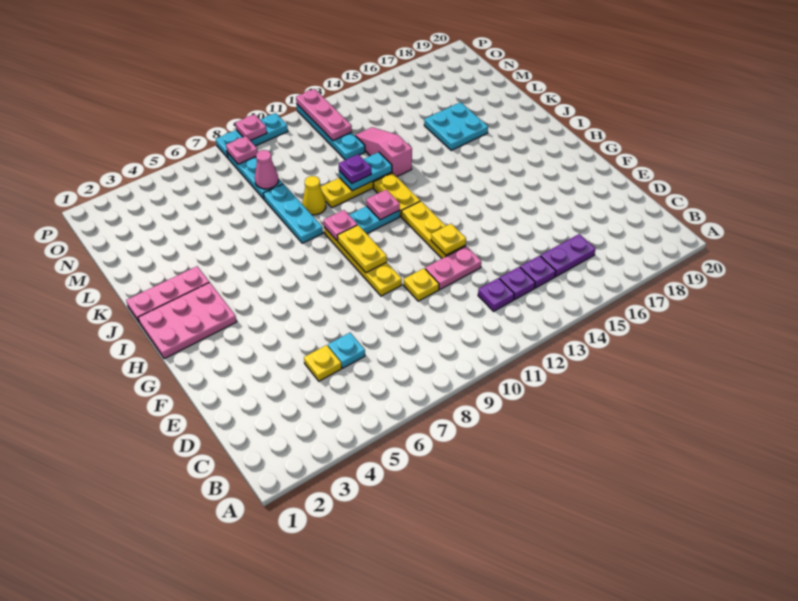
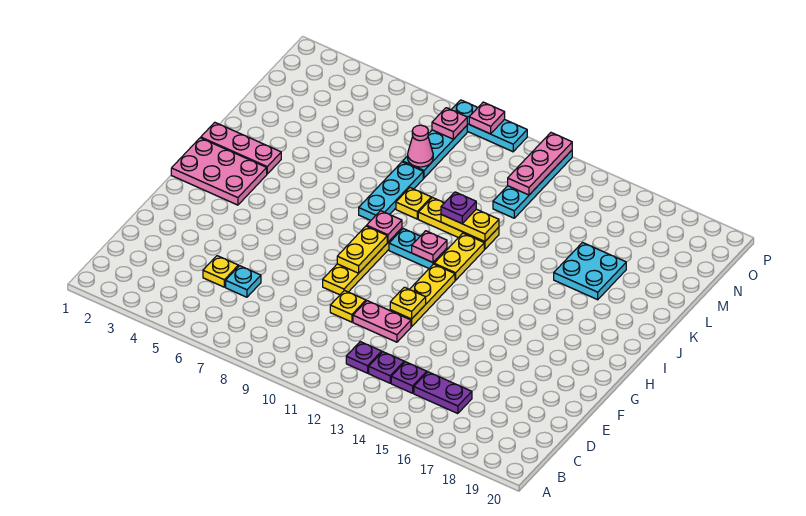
yellow cone K9 level 1 -> yellow plate K9 level 1
cyan plate K11:K12 level 2 -> yellow plate K11:K12 level 2
pink slope K13:M13 level 1 top K -> none

